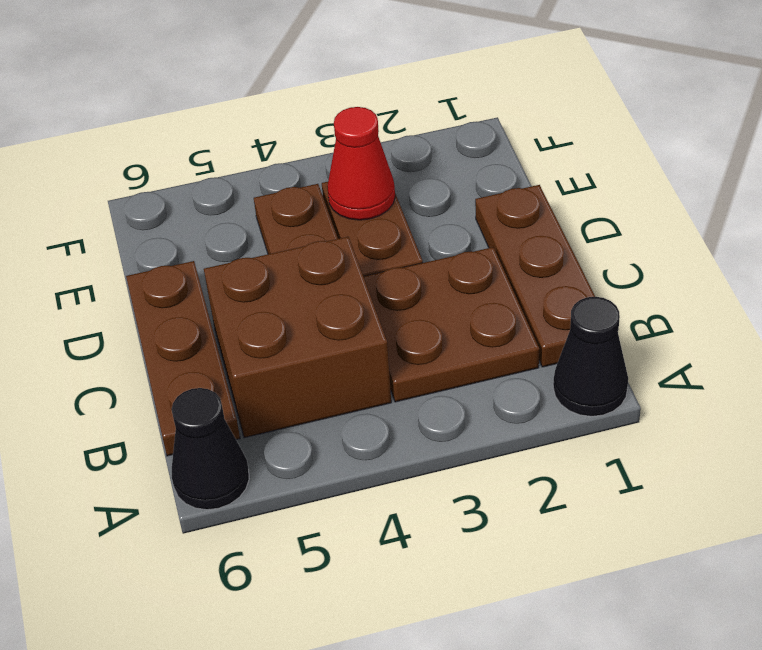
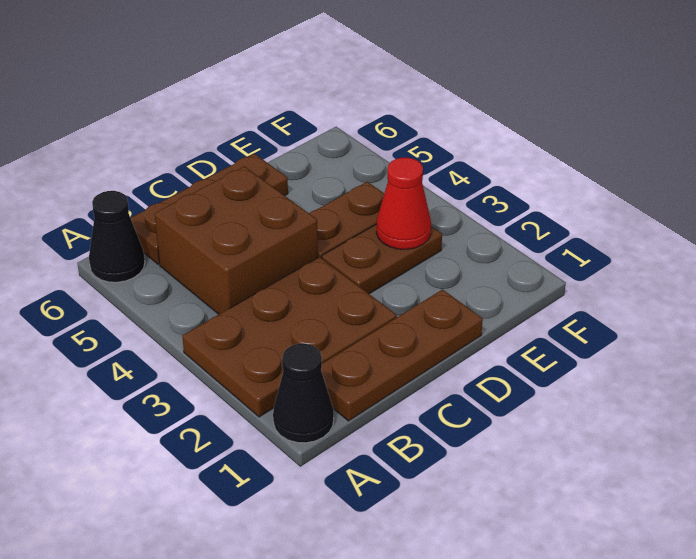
brown plate B2:C3 level 1 -> brown plate A2:C3 level 1

